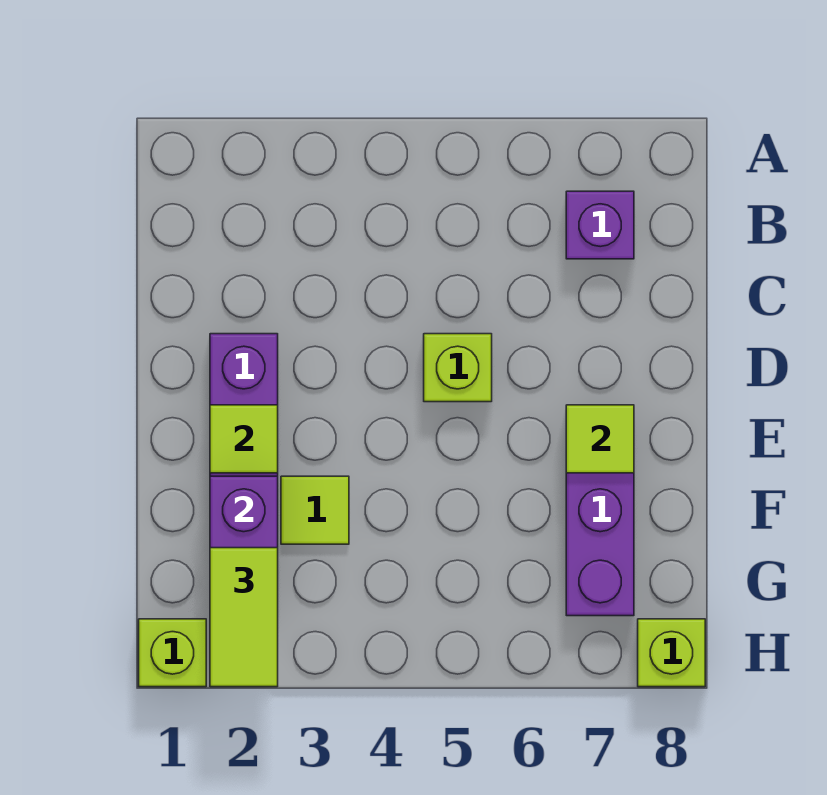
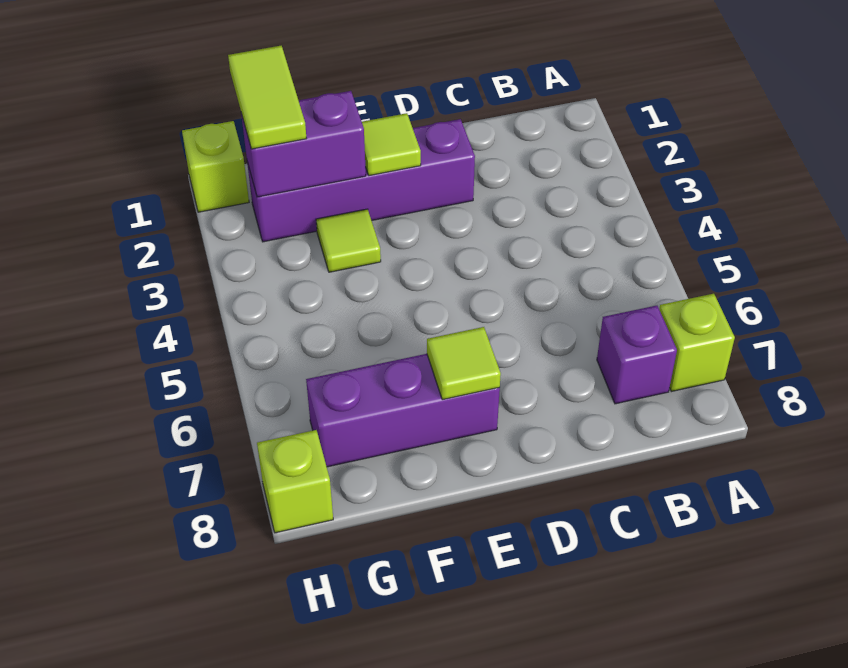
lime brick D5 level 1 -> lime brick A7 level 1
lime tile G2:H2 level 3 -> lime tile G1:G2 level 3

